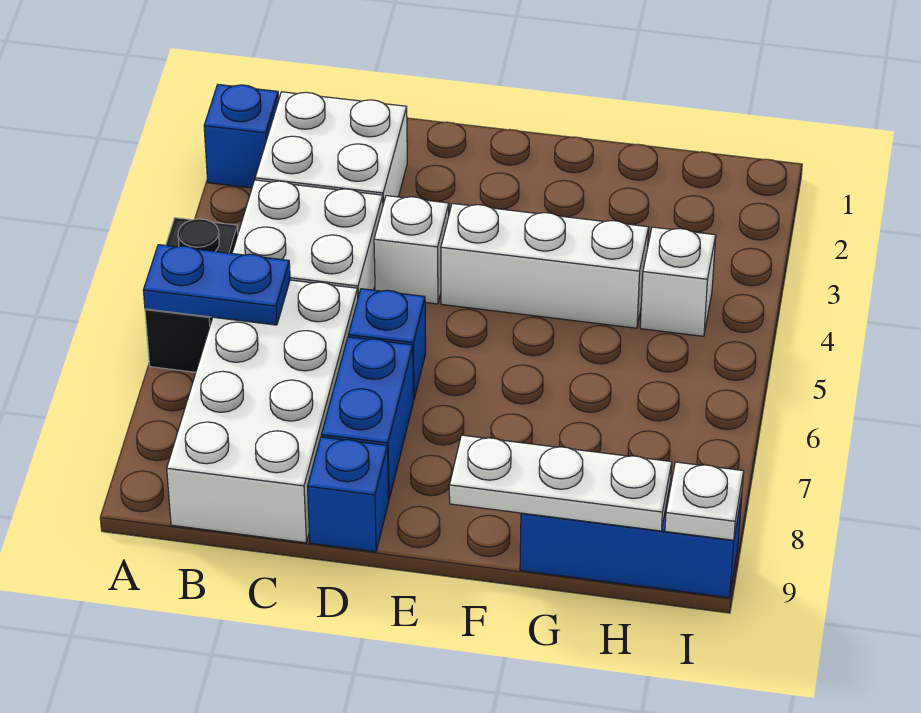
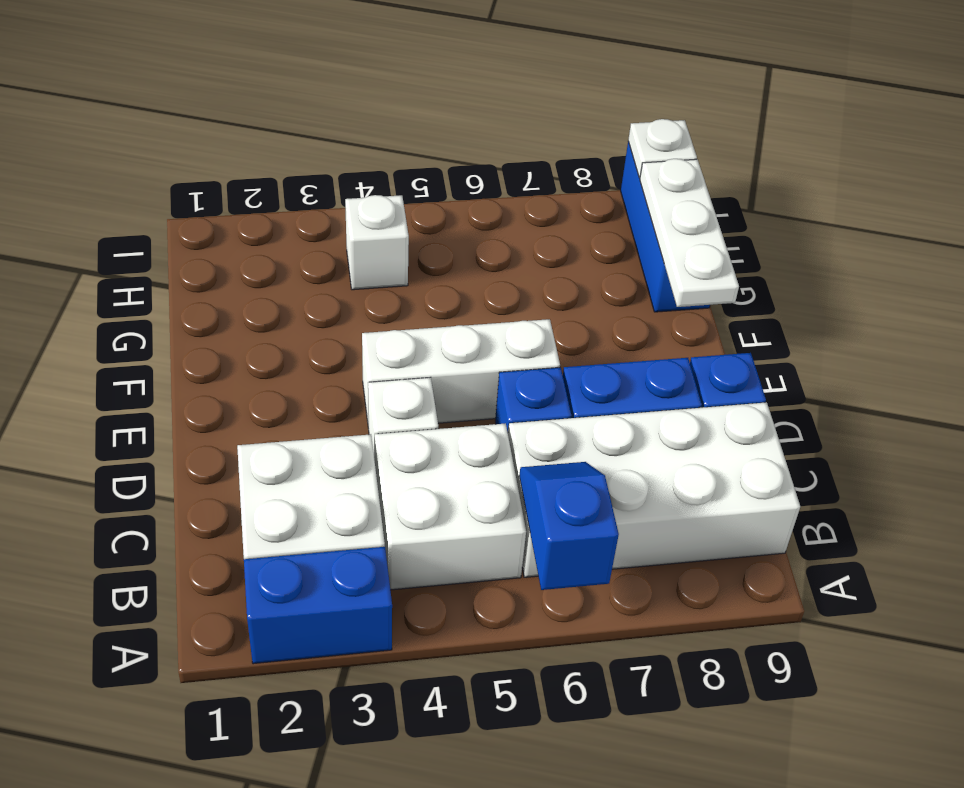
blue brick A2 level 1 -> blue brick A2:A3 level 1
black brick A5:A6 level 1 -> none
blue plate A6:B6 level 2 -> blue slope A6:B6 level 2 top A
white brick E4:G4 level 1 -> white brick E4:E6 level 1

